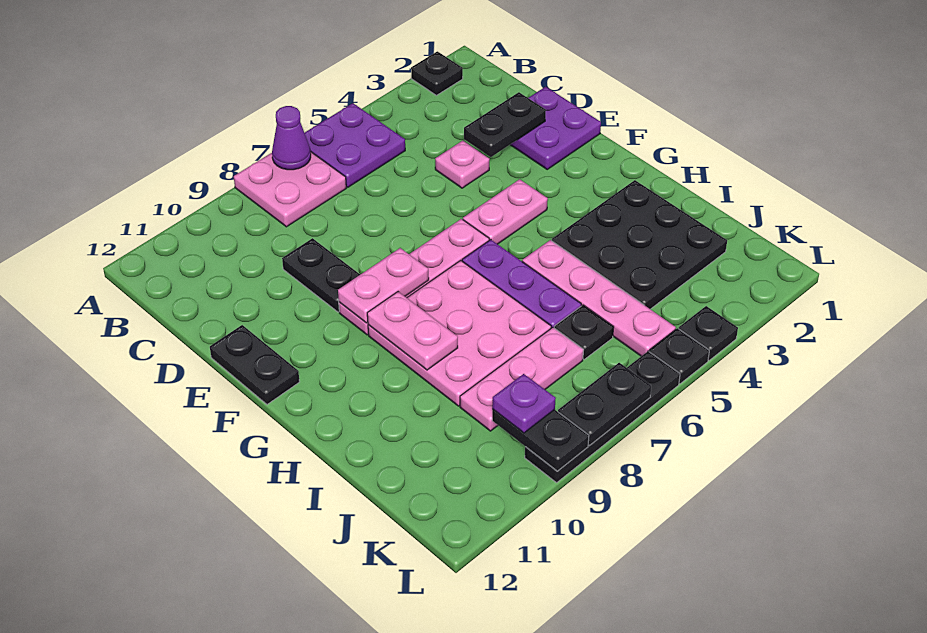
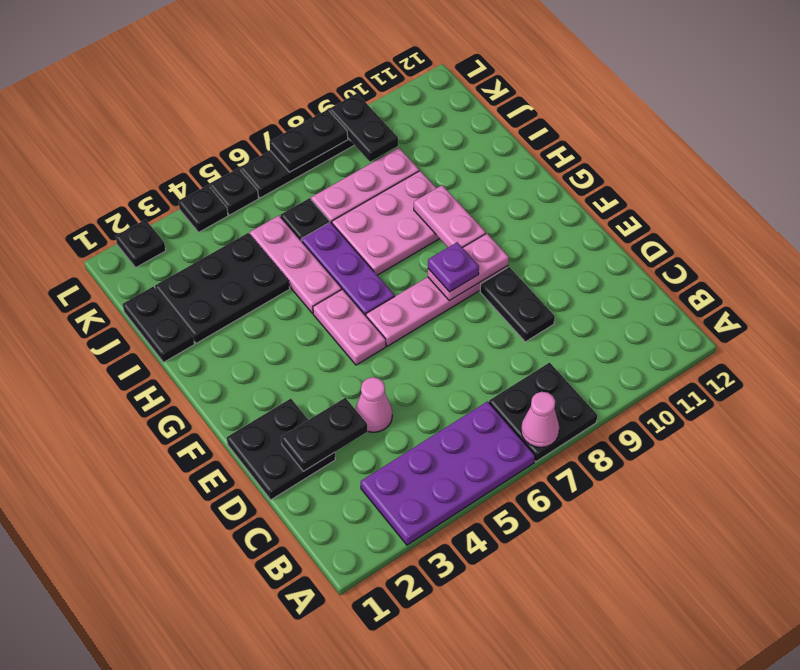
black plate A2 level 1 -> black plate L2 level 1
purple plate A5:B6 level 1 -> purple plate A3:B6 level 1
pink plate A7:B8 level 1 -> black plate A7:B8 level 1
purple cone A7 level 2 -> pink cone A7 level 2
purple plate D1:E2 level 1 -> black plate D1:E2 level 1
pink plate D4 level 1 -> pink cone D4 level 1
black plate E12:F12 level 1 -> black plate I1:J1 level 1
pink plate F4:F5 level 1 -> pink plate F5:G5 level 1
pink plate G7:I9 level 1 -> pink plate H7:I9 level 1
black plate H2:J4 level 1 -> black plate I2:J4 level 1
pink plate H5:K5 level 1 -> pink plate H5:J5 level 1
purple plate K9 level 3 -> purple plate F8 level 3

